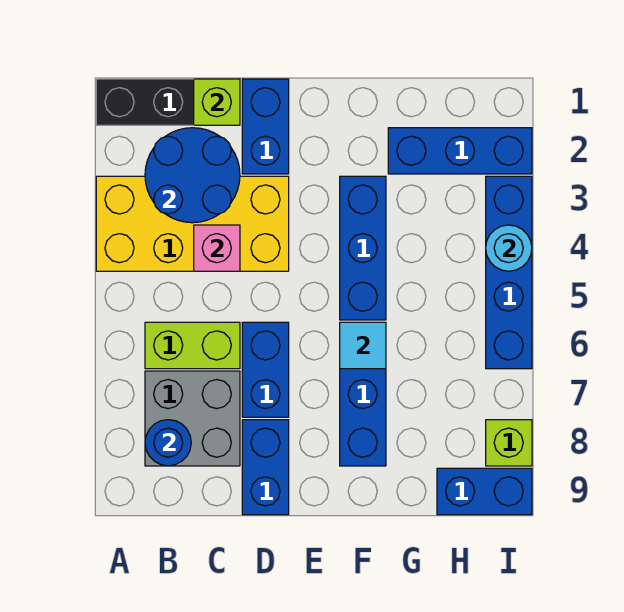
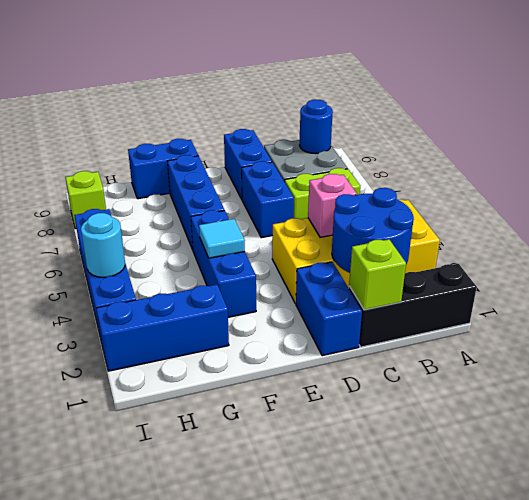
cyan tile F6 level 2 -> cyan tile F4 level 2
blue brick H9:I9 level 1 -> blue brick F9:G9 level 1

